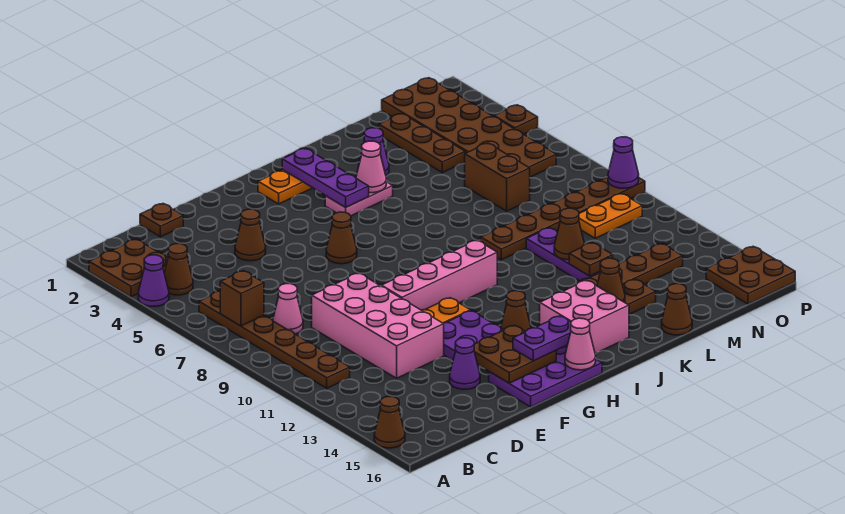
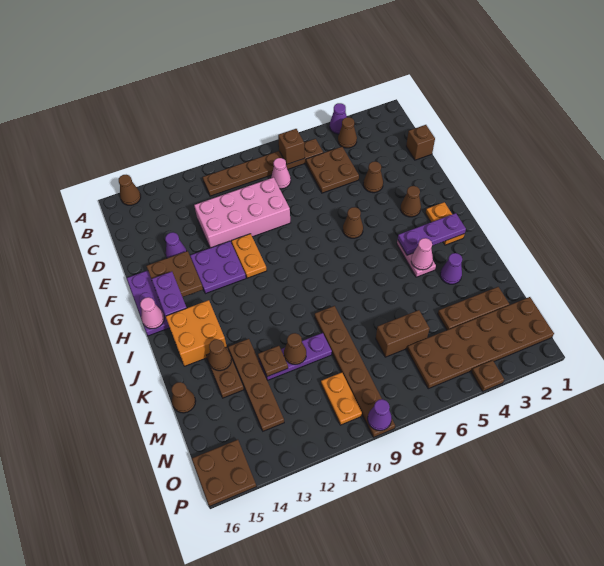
brown plate A2:B3 level 1 -> brown plate C5:D6 level 1
brown plate D1 level 1 -> brown brick D1 level 1
pink brick F10:I10 level 1 -> none
brown cone H13 level 1 -> brown cone G3 level 1
pink brick I14:J15 level 1 -> orange brick I14:J15 level 1

